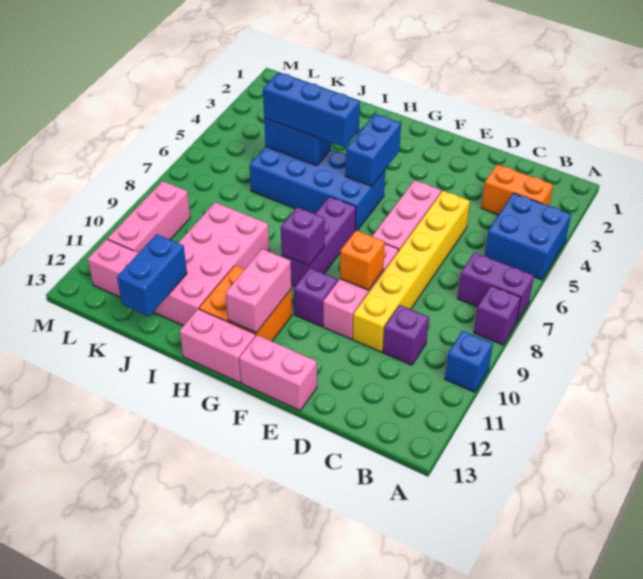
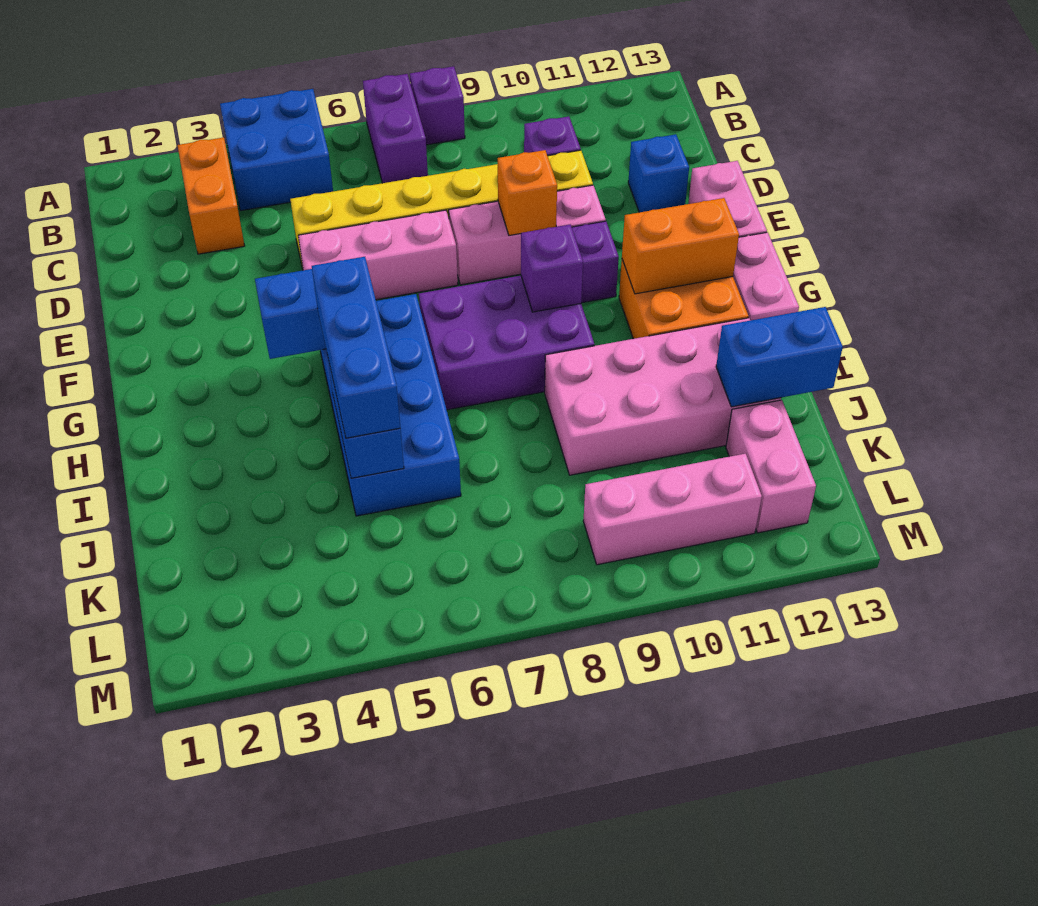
blue brick A10 level 1 -> blue brick D12 level 1
purple brick G7:G9 level 1 -> purple brick G7:H9 level 1
pink brick G11:G12 level 2 -> orange brick G11:G12 level 2

